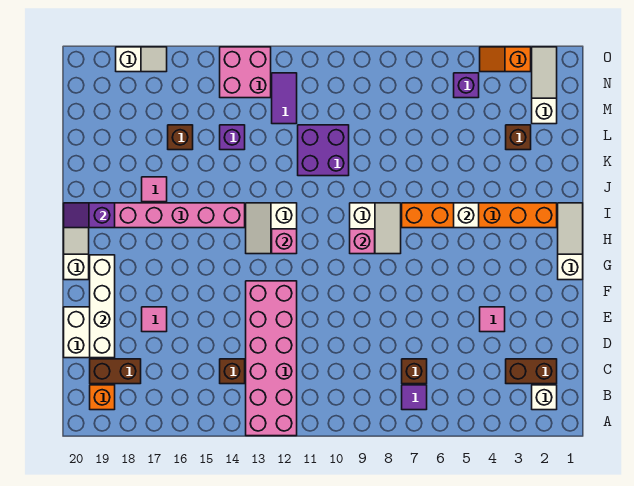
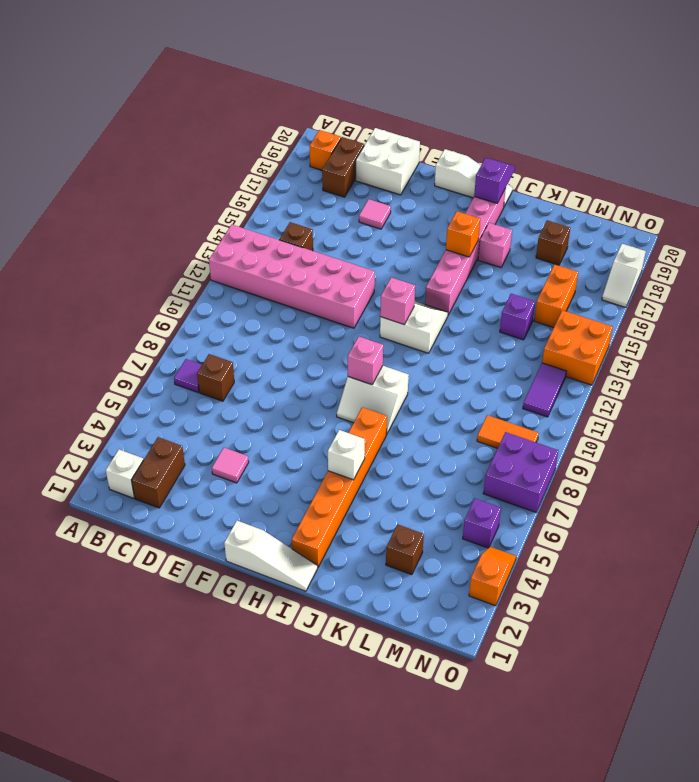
white brick D19:G19 level 2 -> none
none -> orange brick I16 level 2
pink tile J17 level 1 -> pink brick J17 level 1
purple brick K10:L11 level 1 -> purple brick N7:O8 level 1
brown brick L16 level 1 -> brown brick L18 level 1
white slope M2:O2 level 1 top M -> none
none -> orange tile M9:N9 level 1
purple tile M12:N12 level 1 -> purple tile N11:N12 level 1
none -> orange brick M15:M16 level 1
pink brick N13:O14 level 1 -> orange brick N13:O14 level 1

